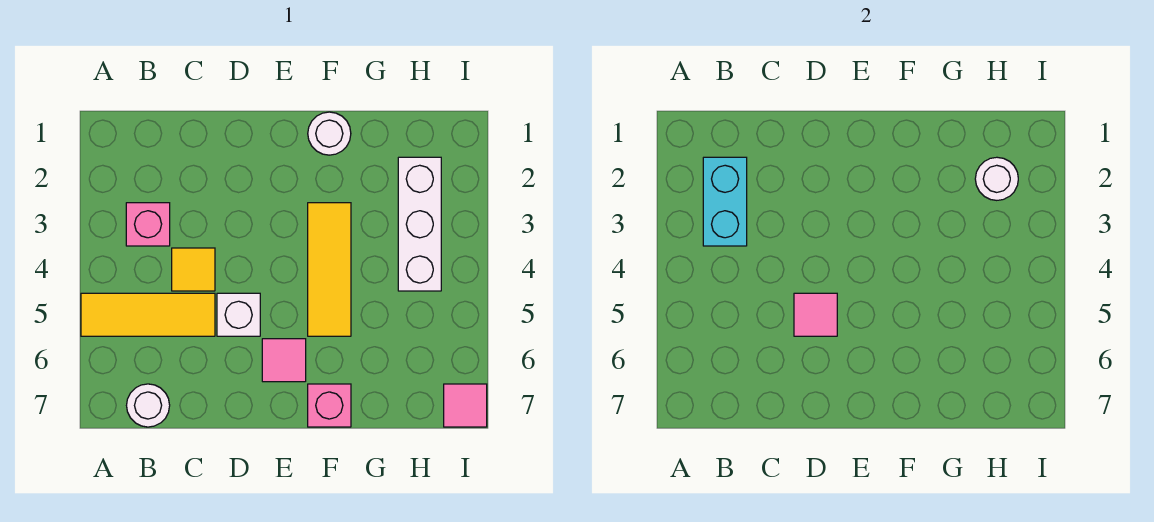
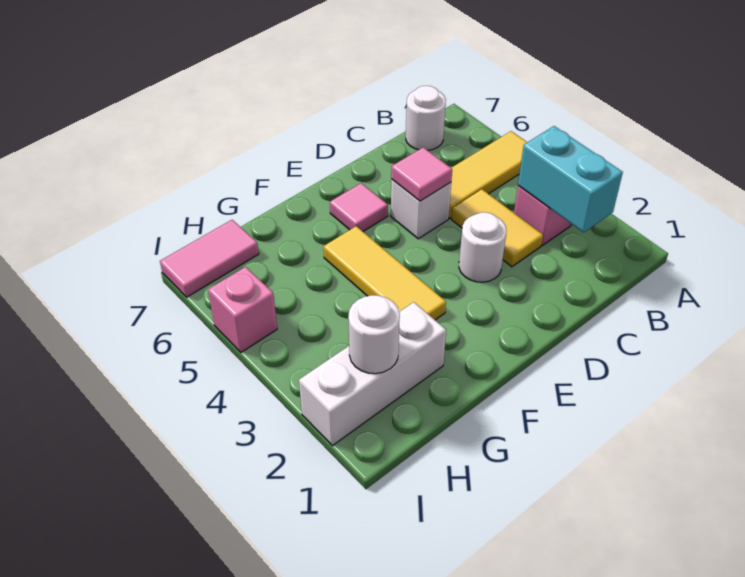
yellow tile C4 level 1 -> yellow tile C3:C4 level 1
white round brick F1 level 1 -> white round brick D3 level 1
pink brick F7 level 1 -> pink brick I5 level 1
white brick H2:H4 level 1 -> white brick G2:I2 level 1
pink tile I7 level 1 -> pink tile H7:I7 level 1

